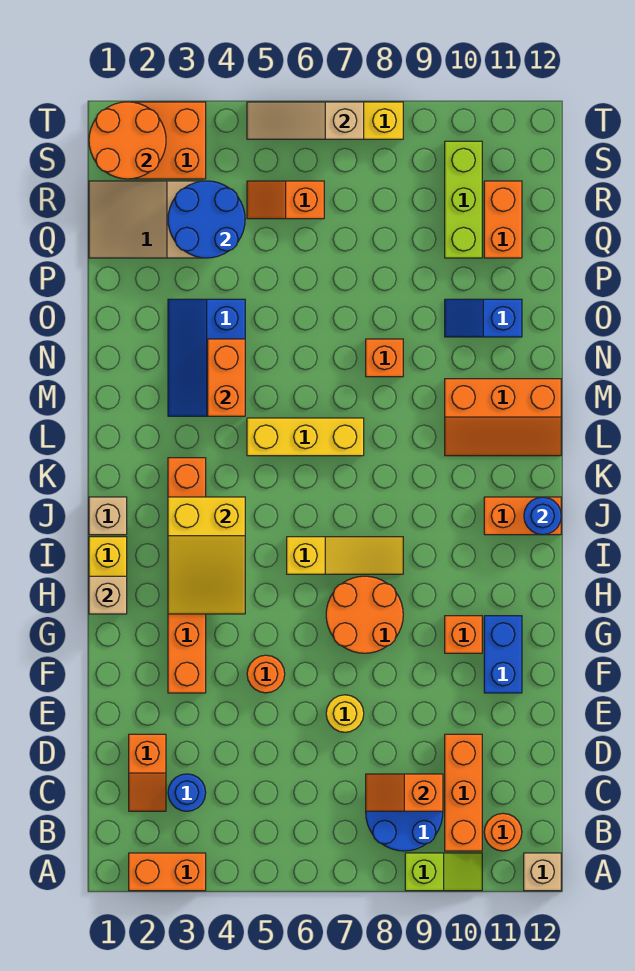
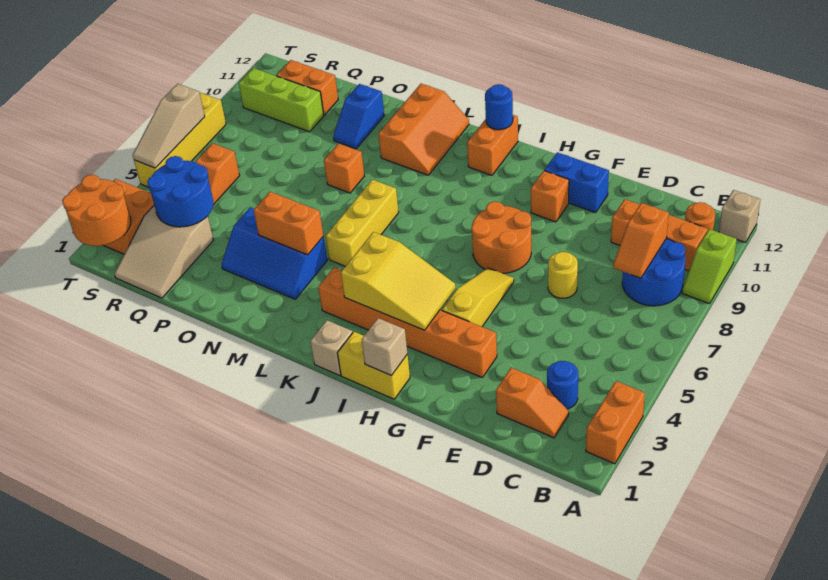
lime slope A9:A10 level 1 top 9 -> lime slope A9:A10 level 1 top 10
orange round brick F5 level 1 -> none
yellow slope I6:I8 level 1 top 6 -> yellow slope G4:G6 level 1 top 4

